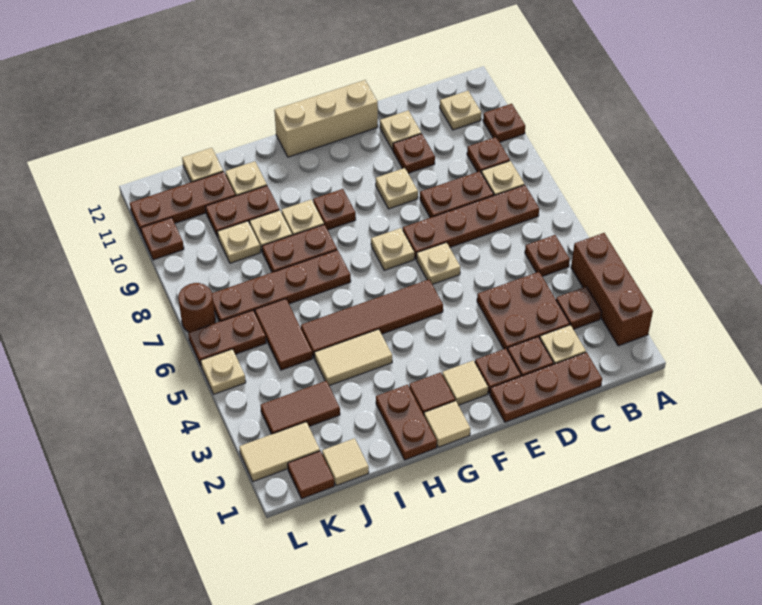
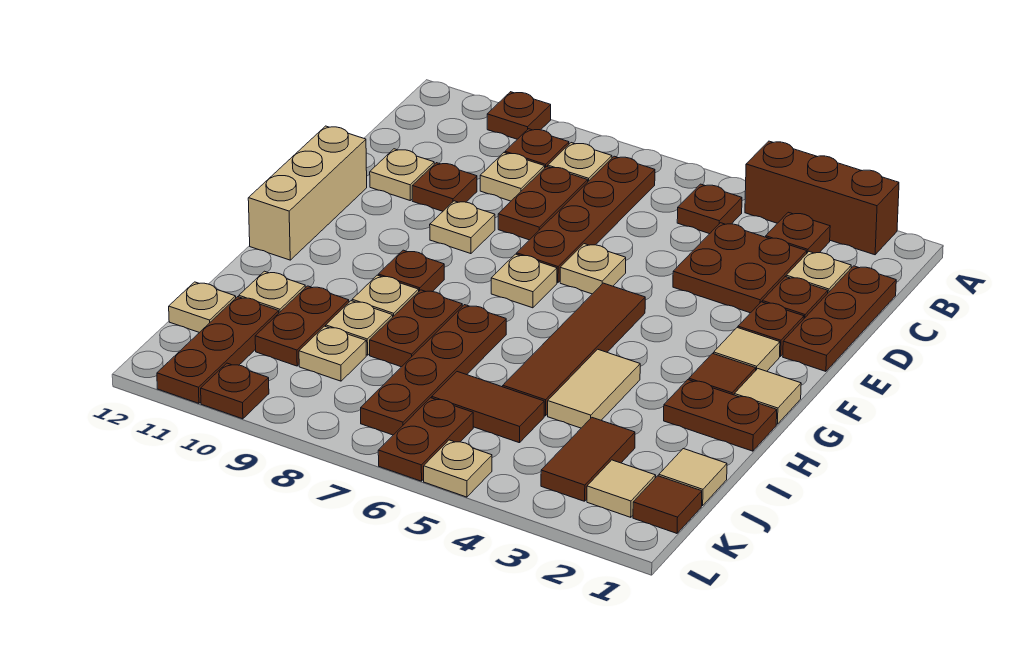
tan plate B11 level 1 -> tan plate C9 level 1
tan tile K2:L2 level 1 -> tan tile K2 level 1
brown round brick L7 level 1 -> none

